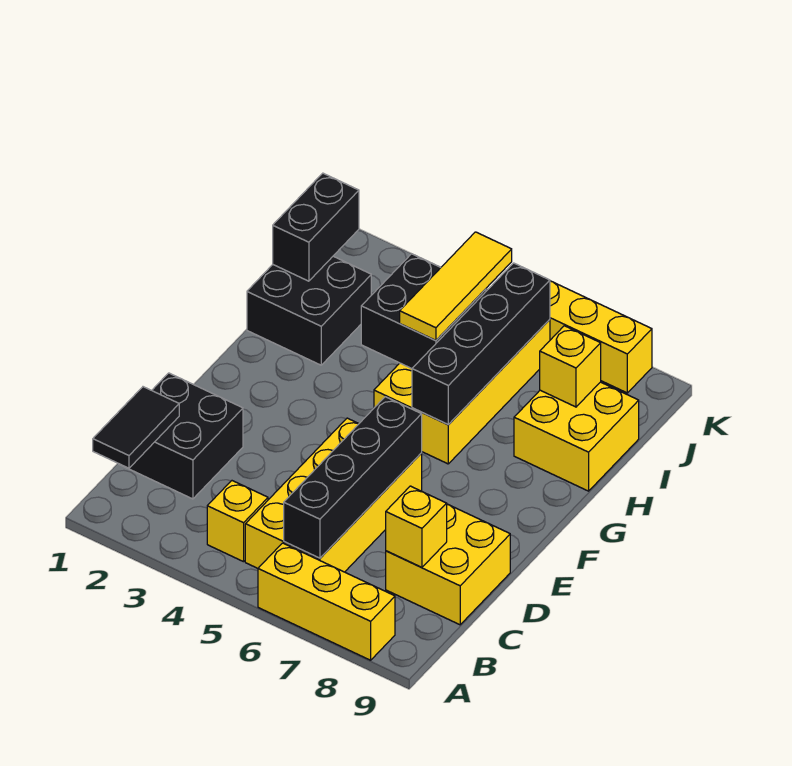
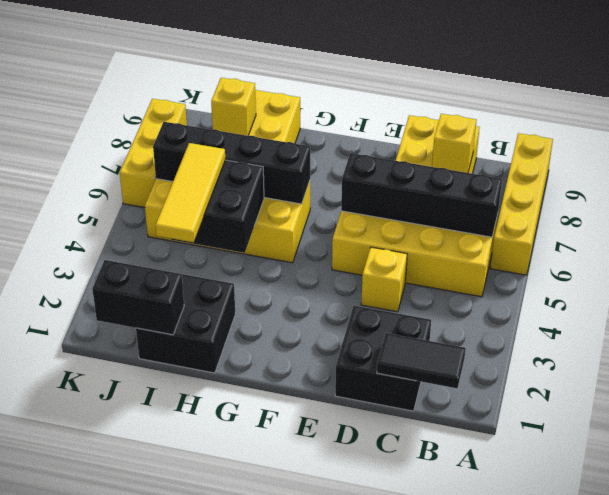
yellow brick A6:A8 level 1 -> yellow brick A6:A9 level 1
yellow brick B4 level 1 -> yellow brick D4 level 1
yellow tile H5:J5 level 3 -> yellow tile I3:I5 level 3

